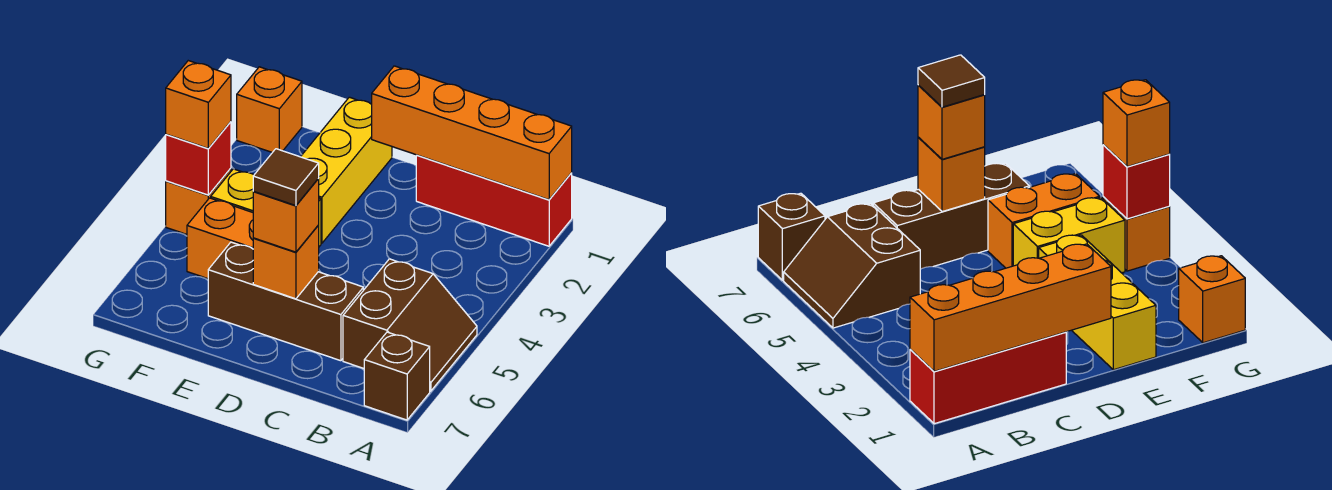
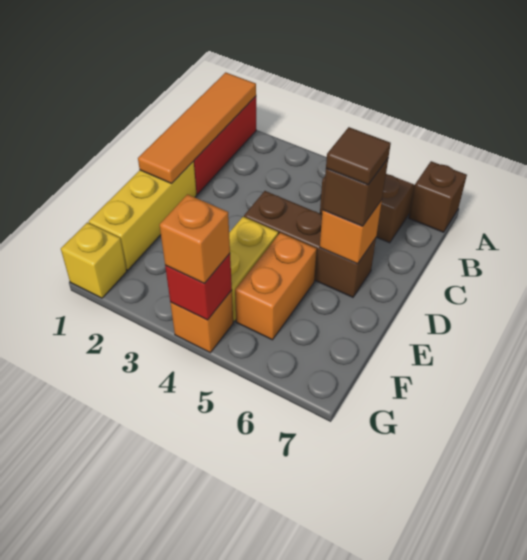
orange brick A1:D1 level 2 -> orange tile A1:D1 level 2
brown brick C6:E6 level 1 -> brown brick D4:D6 level 1
orange brick D6 level 3 -> brown brick D6 level 3
yellow brick E1:E3 level 1 -> yellow brick D1:F1 level 1
orange brick G1 level 1 -> yellow brick G1 level 1

